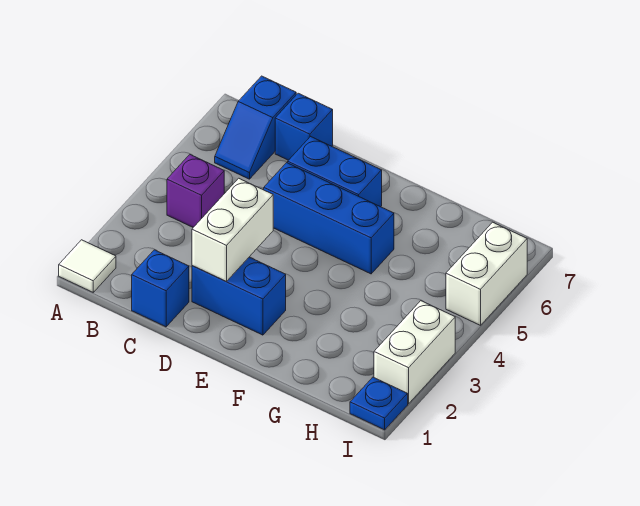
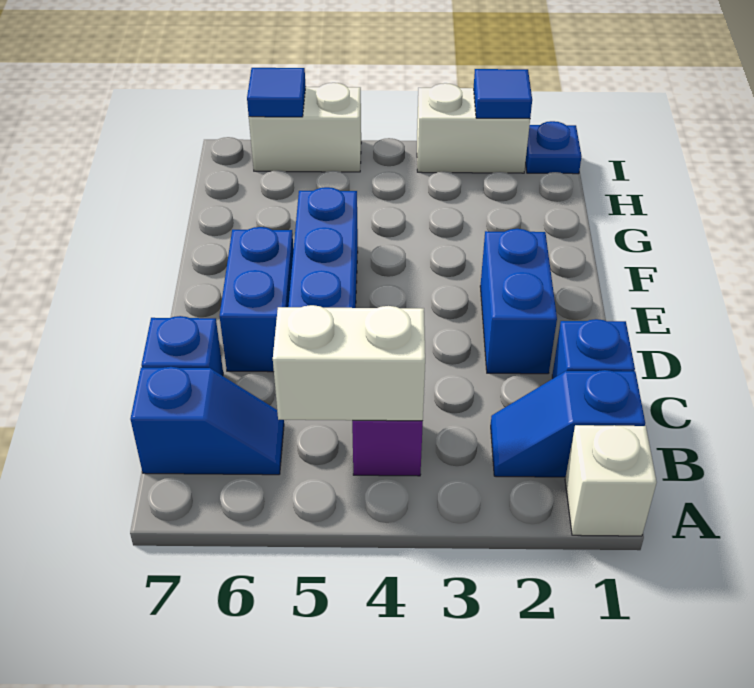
white tile A1 level 1 -> white brick A1 level 1
none -> blue slope B1:B2 level 1 top 1
white brick D2:D3 level 2 -> white brick B4:B5 level 2
none -> blue tile I2 level 2
none -> blue tile I6 level 2

